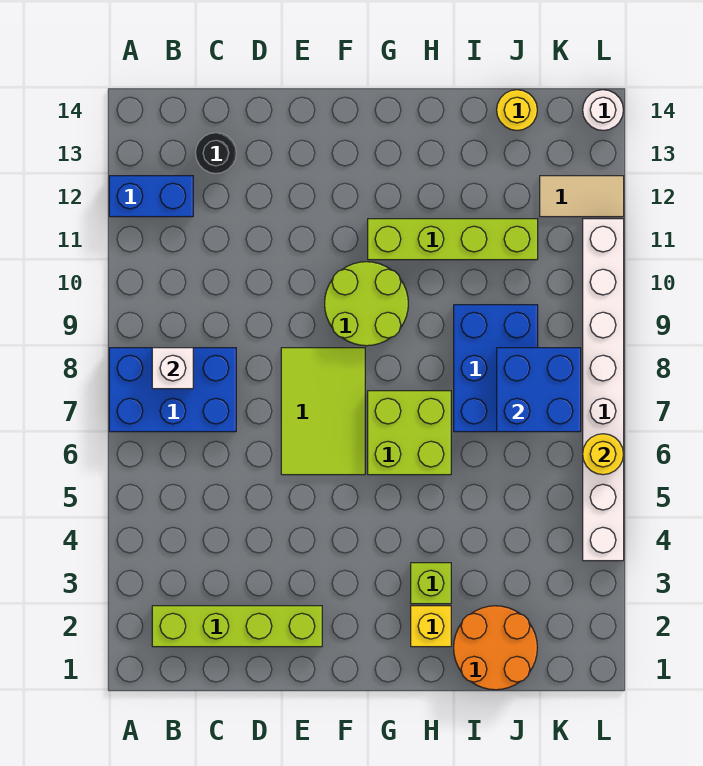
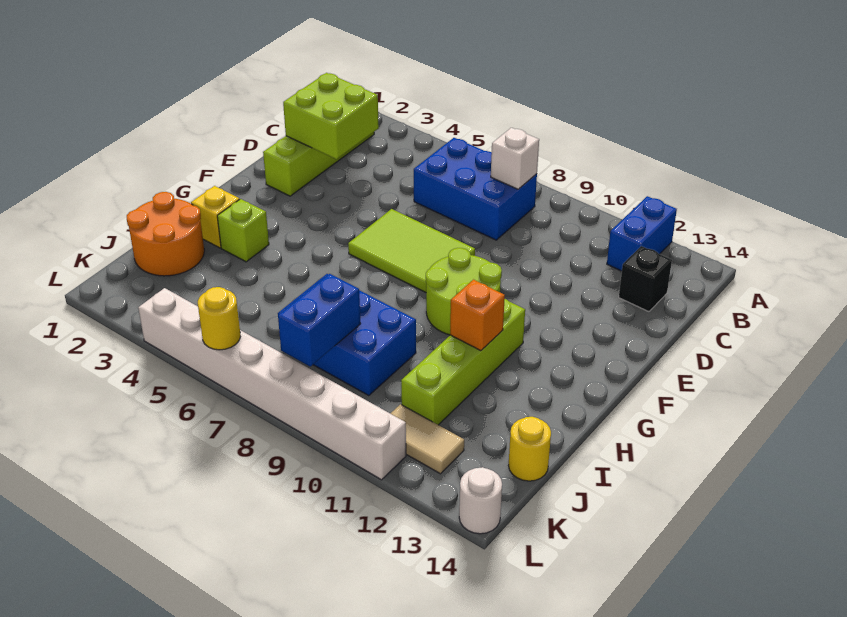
blue brick A7:C8 level 1 -> blue brick B6:C8 level 1
black round brick C13 level 1 -> black brick C13 level 1
lime brick G6:H7 level 1 -> lime brick C2:D3 level 2
none -> orange brick H11 level 2
blue brick J7:K8 level 2 -> blue brick J8:K8 level 2
tan tile K12:L12 level 1 -> tan tile K11:K12 level 1

